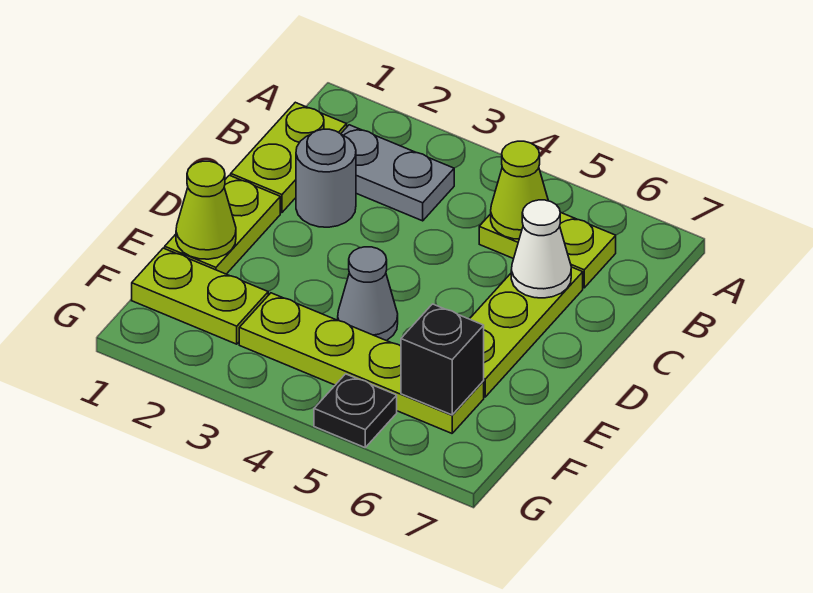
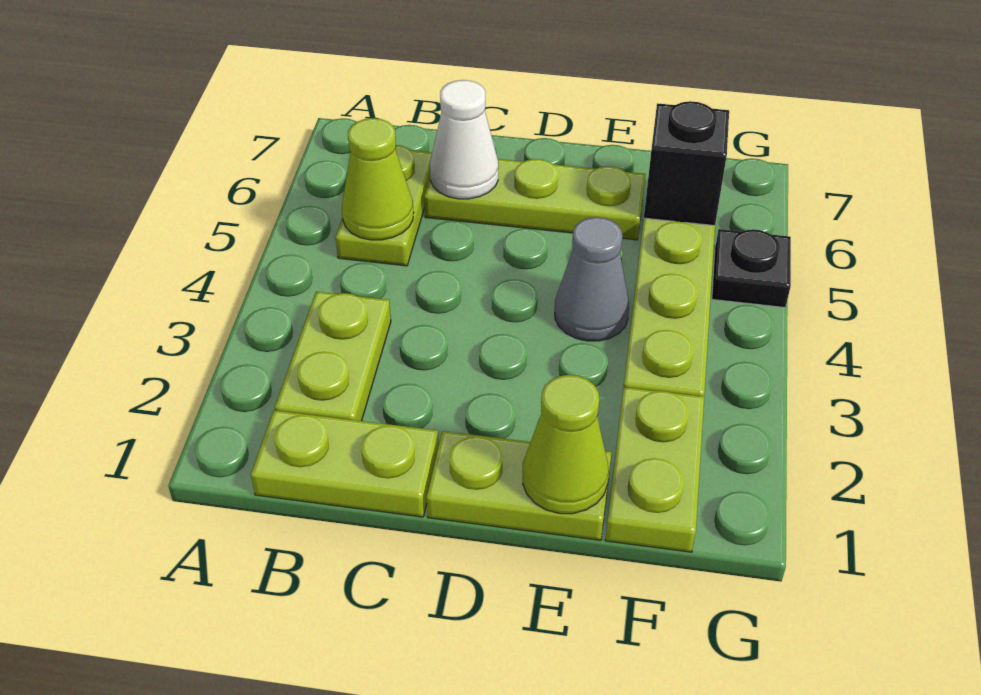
grey plate B2:B3 level 1 -> lime plate B2:B3 level 1
grey round brick C2 level 1 -> none

